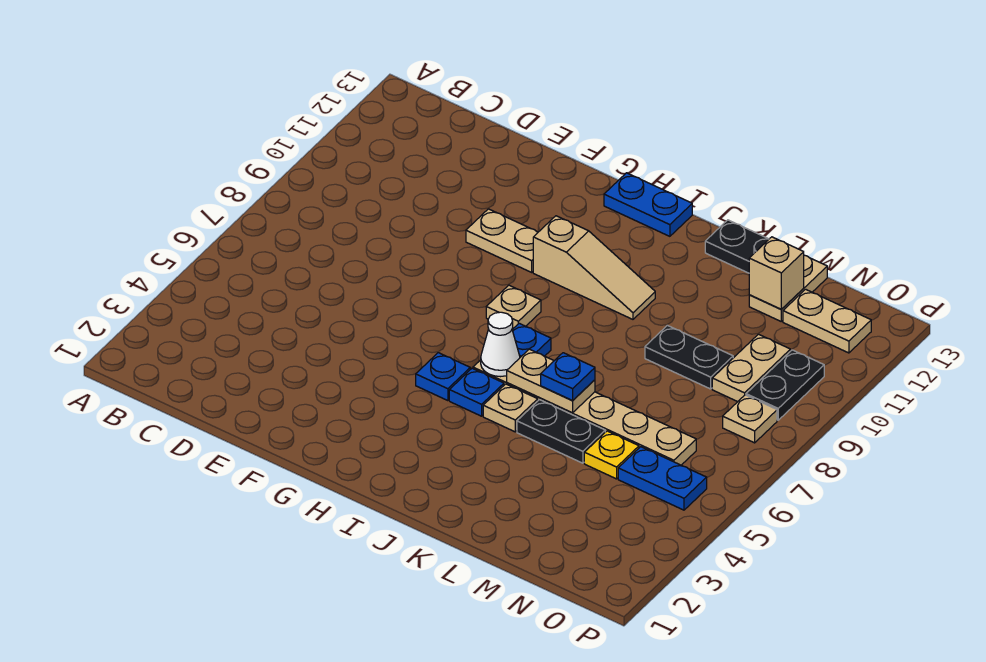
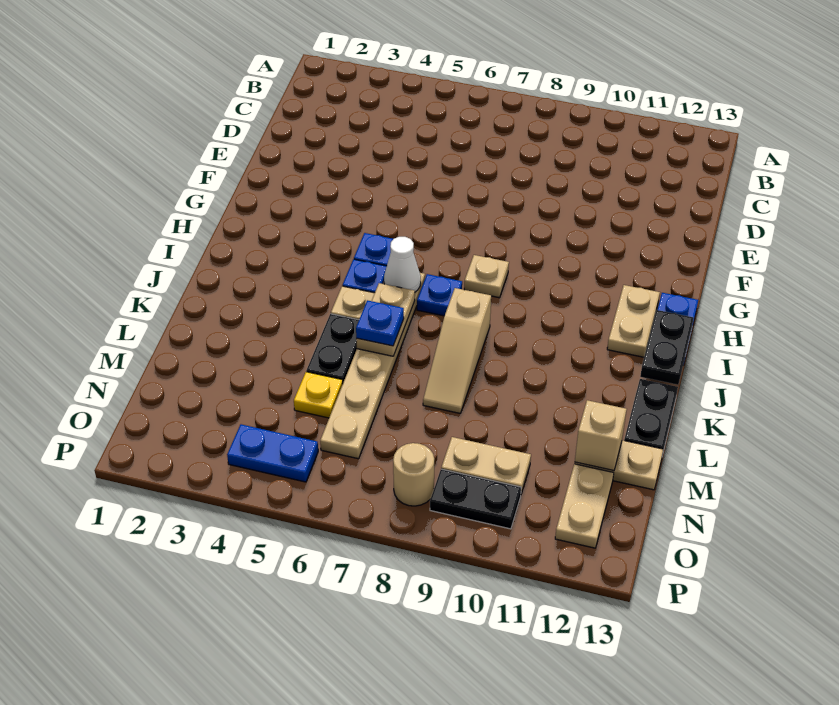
tan plate F10:G10 level 1 -> tan plate H12:I12 level 1
tan slope H10:J10 level 1 top H -> tan slope J8:L8 level 1 top J
black plate L9:M9 level 1 -> black plate I13:J13 level 2
blue plate N5:O5 level 1 -> blue plate O4:O5 level 1
tan plate O8 level 1 -> tan round brick O8 level 1

